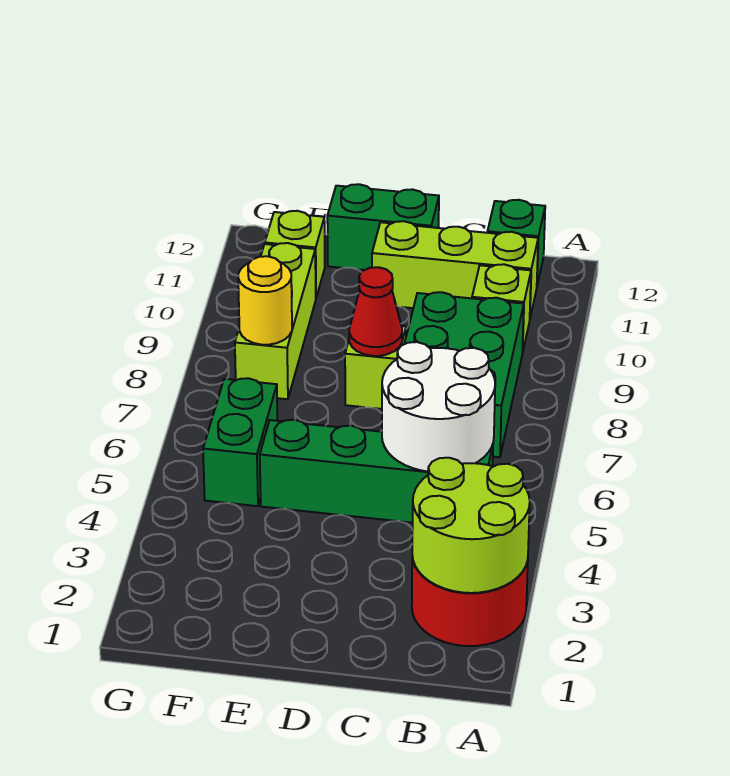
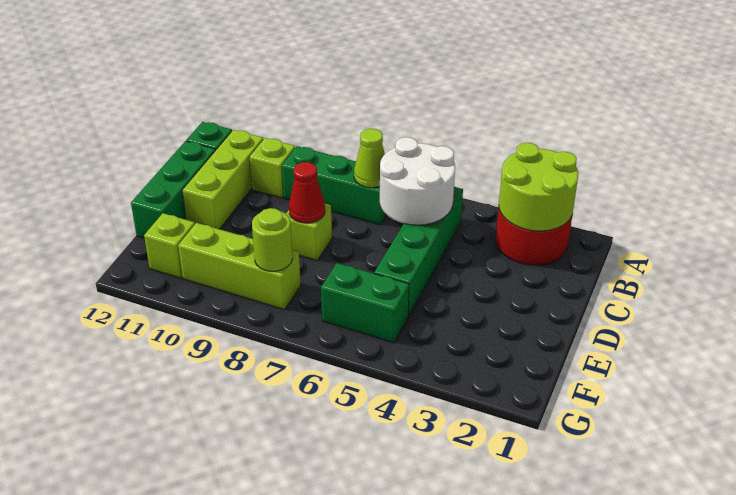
green brick B7:C9 level 1 -> green brick B7:B9 level 1
none -> lime cone B7 level 2
green brick D12:E12 level 1 -> green brick C12:E12 level 1
yellow round brick F8 level 2 -> lime round brick F8 level 2

